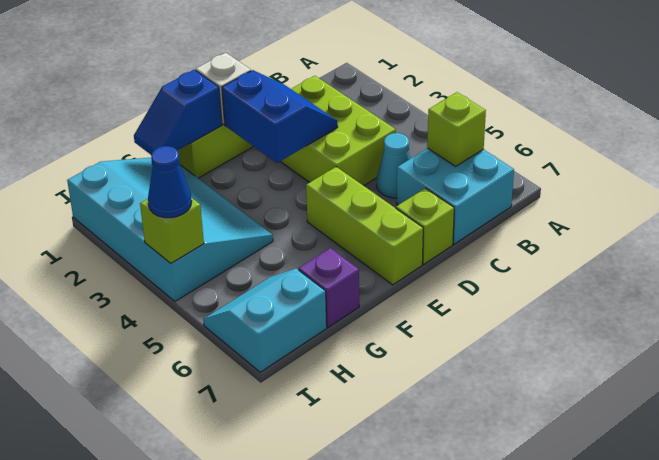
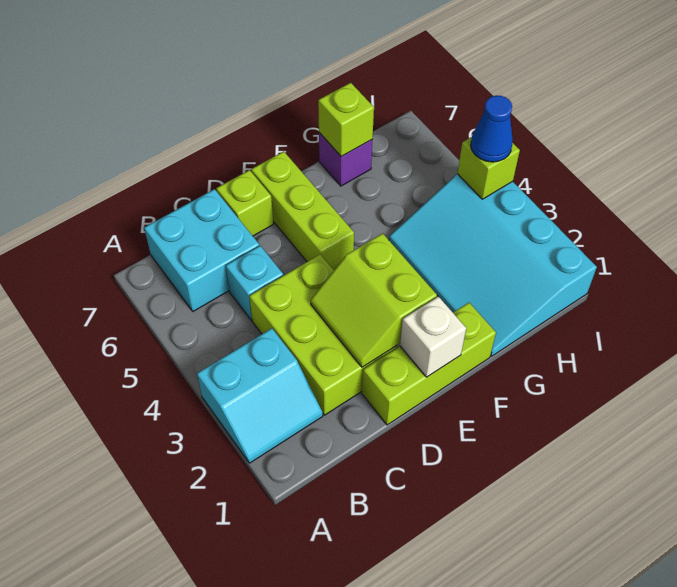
lime brick B6 level 2 -> lime brick G7 level 2
cyan cone C5 level 1 -> cyan brick C5 level 1
blue slope D2:E3 level 2 top E -> lime slope D2:E3 level 2 top E
blue slope F1:G1 level 2 top F -> none
cyan slope H6:I7 level 1 top 7 -> cyan slope A2:B3 level 1 top 3

